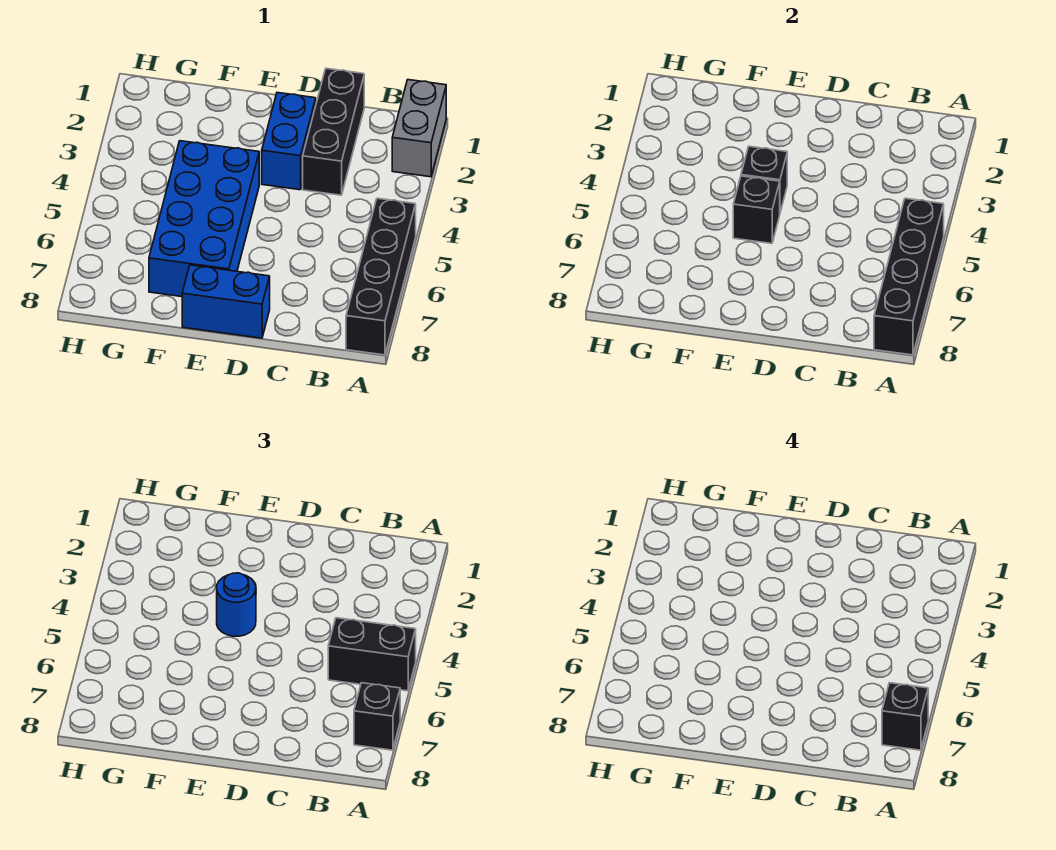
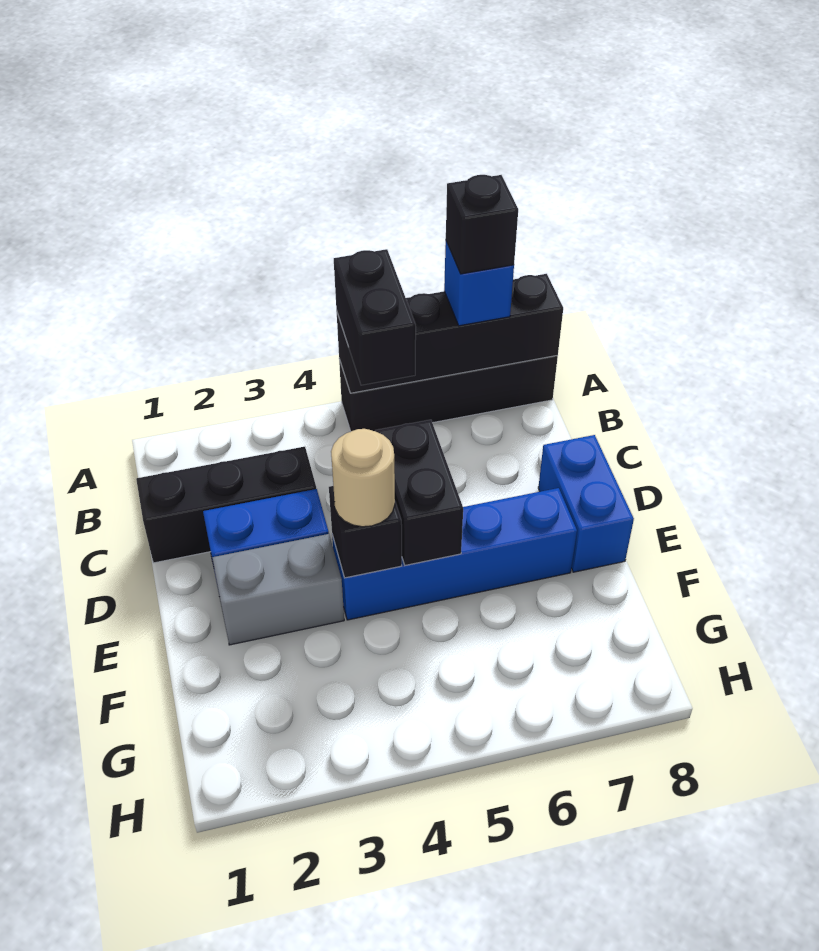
grey brick A1:A2 level 1 -> grey brick E2:E3 level 1
black brick A7 level 3 -> blue brick A7 level 3
blue brick E4:F7 level 1 -> blue brick E4:E7 level 1
blue round brick E4 level 3 -> tan round brick E4 level 3
black brick E5 level 2 -> black brick D5:E5 level 2

